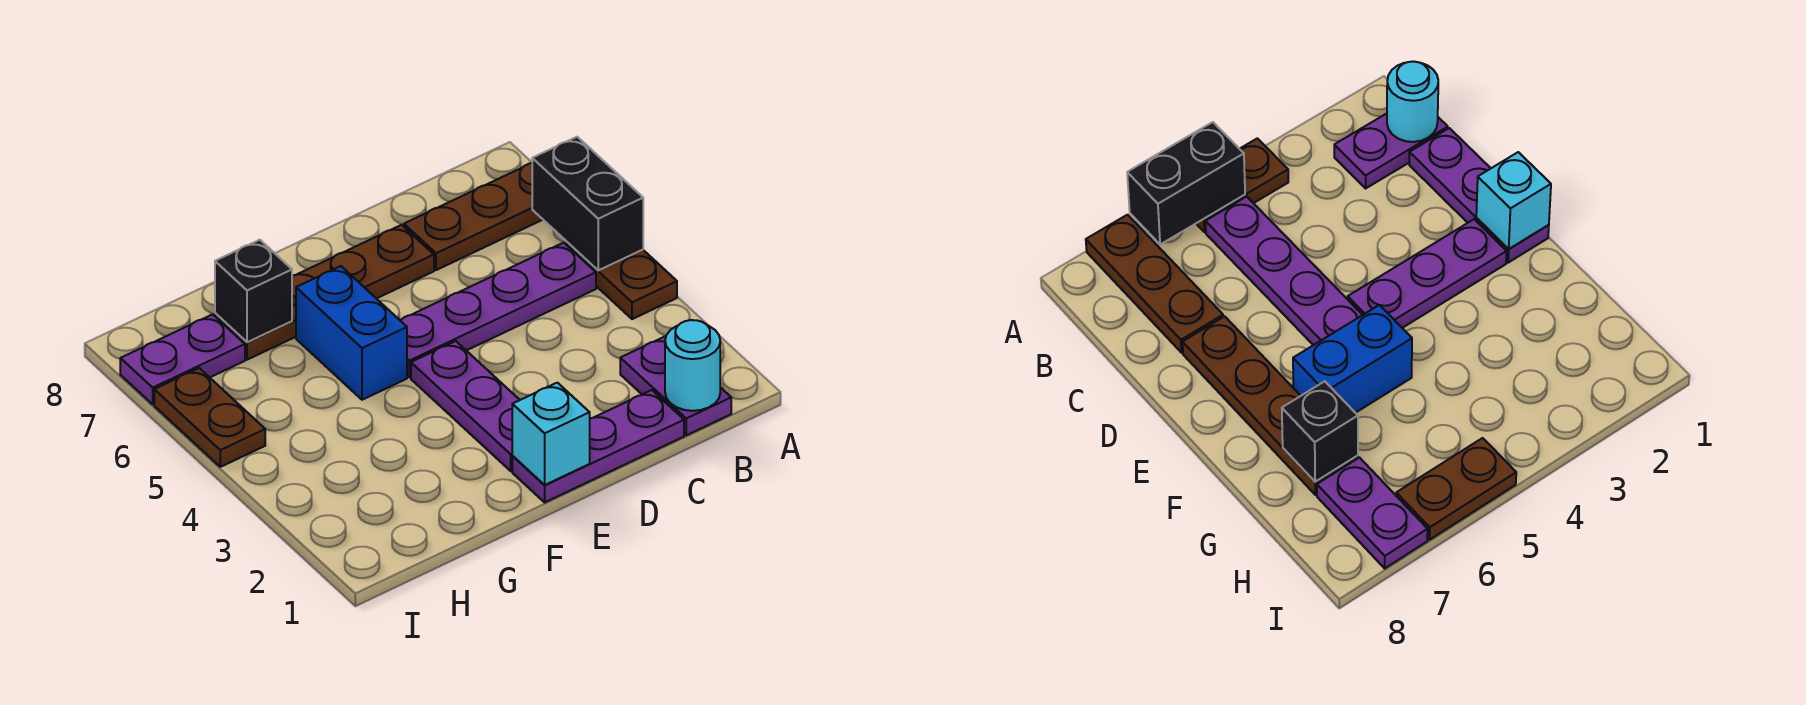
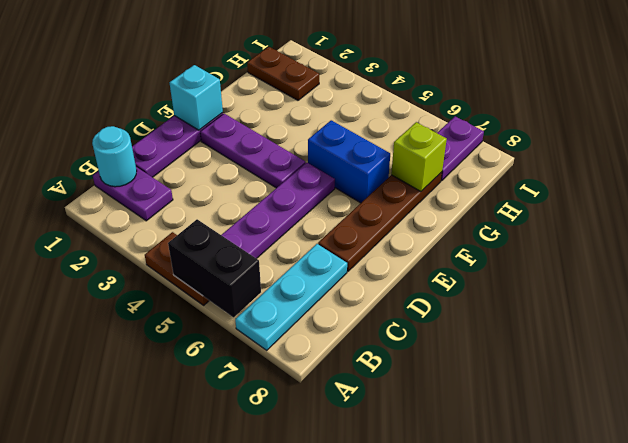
brown plate A7:C7 level 1 -> cyan plate A7:C7 level 1
black brick G7 level 2 -> lime brick G7 level 2
brown plate I5:I6 level 1 -> brown plate H1:H2 level 1

